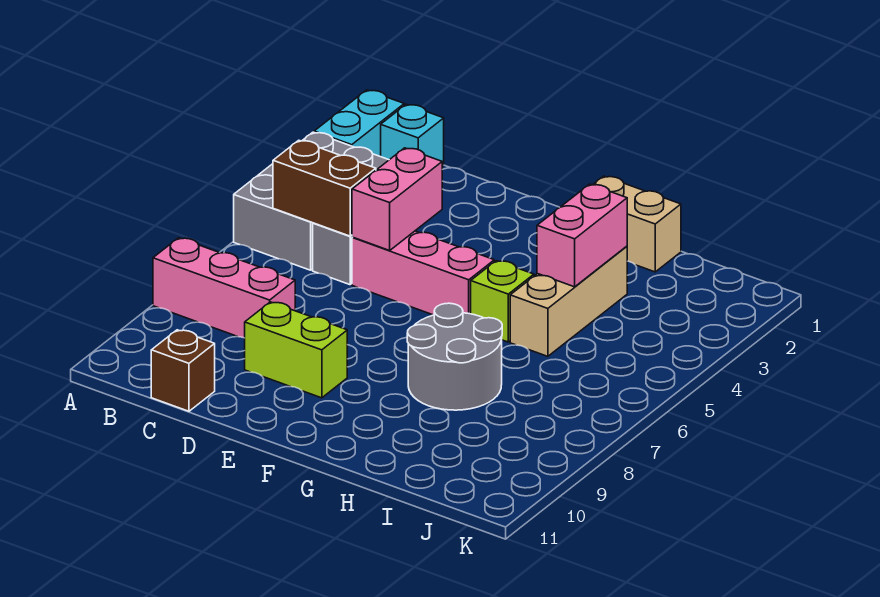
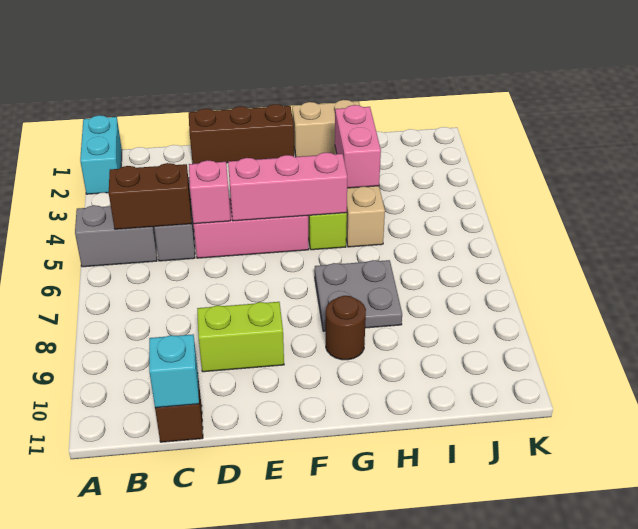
grey brick A3:B5 level 1 -> grey brick A5:B5 level 1
pink brick A8:C8 level 1 -> pink brick E5:G5 level 2
cyan brick B1 level 1 -> cyan brick C11 level 2
none -> brown brick D1:F1 level 1
pink brick D4:D5 level 2 -> pink brick D5 level 2
grey round brick G7:H8 level 1 -> grey plate G7:H8 level 1
none -> brown round brick G9 level 1

